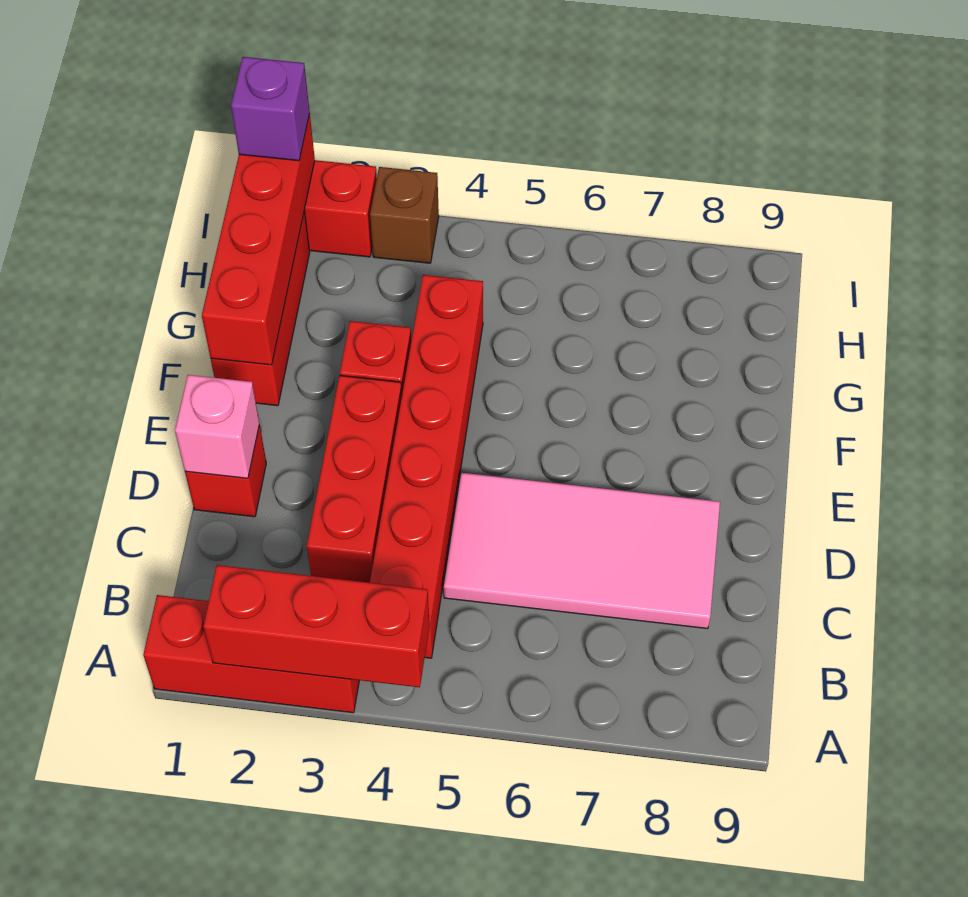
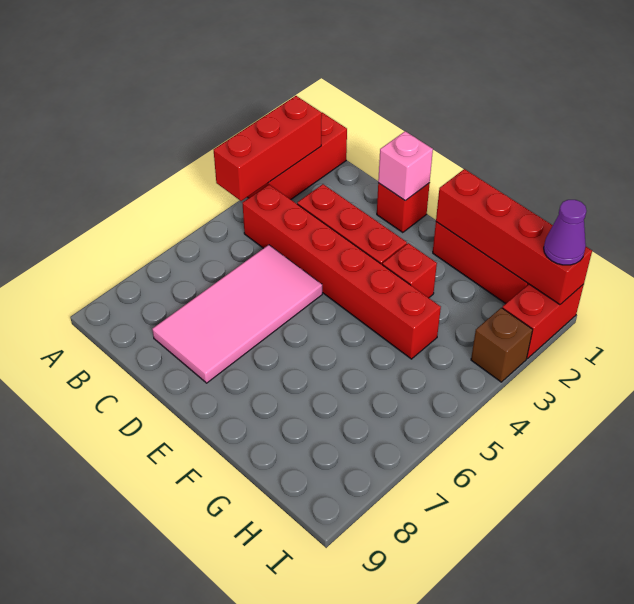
purple brick I1 level 3 -> purple cone I1 level 3

